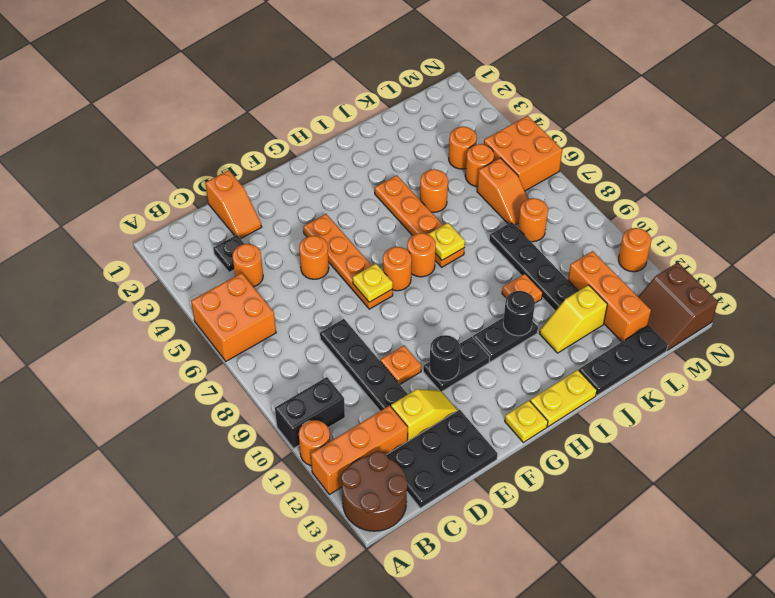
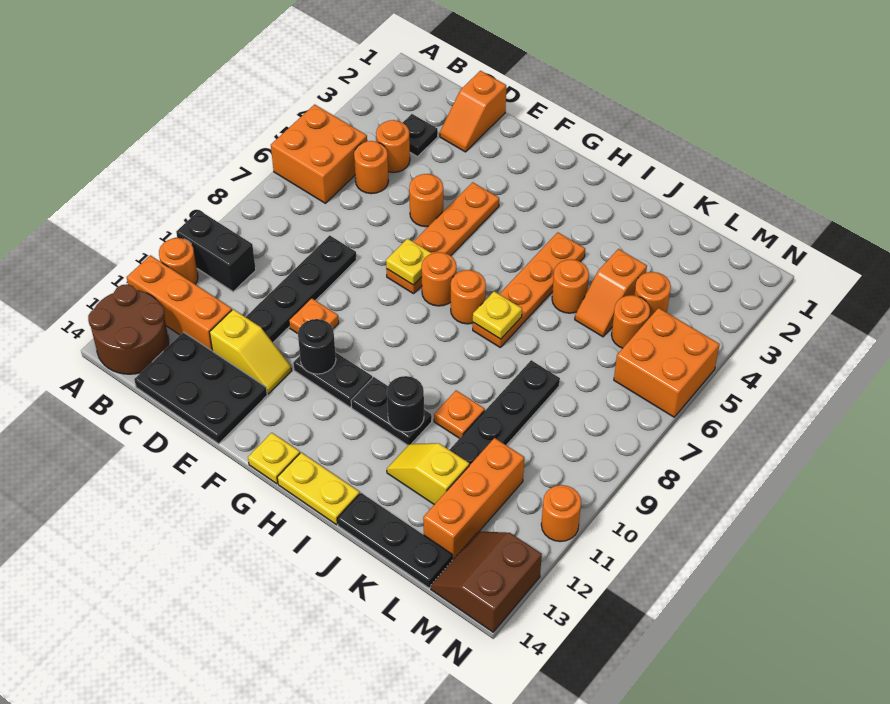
orange slope L6:L7 level 1 top 6 -> orange slope K4:K5 level 1 top 4
orange round brick L8 level 1 -> orange round brick C5 level 1

